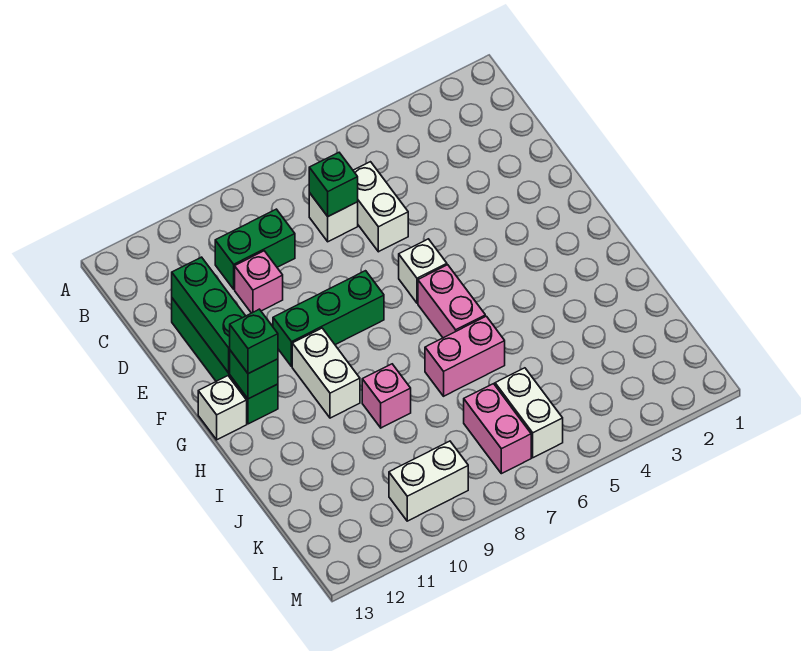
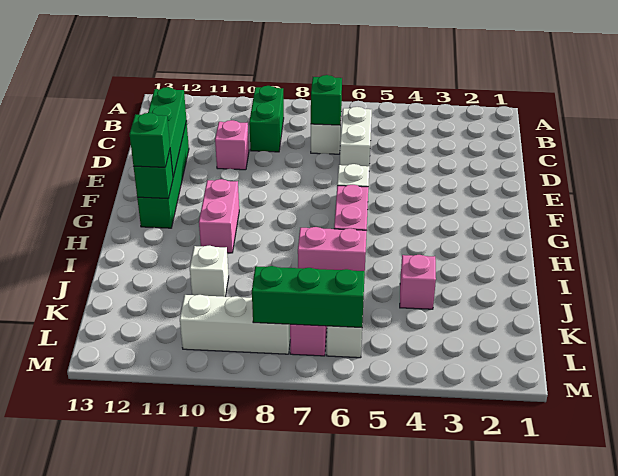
green brick C9:C10 level 1 -> green brick B9:C9 level 1
green brick F8:F10 level 1 -> green brick L6:L8 level 2
white brick G10:H10 level 1 -> pink brick G10:H10 level 1
white brick G13 level 1 -> white brick J10 level 1
pink brick I9 level 1 -> pink brick J4 level 1
white brick L9:L10 level 1 -> white brick L8:L10 level 1

